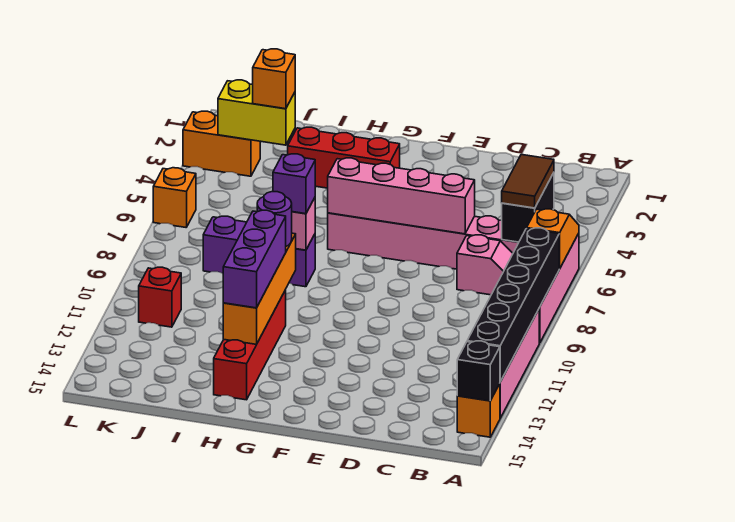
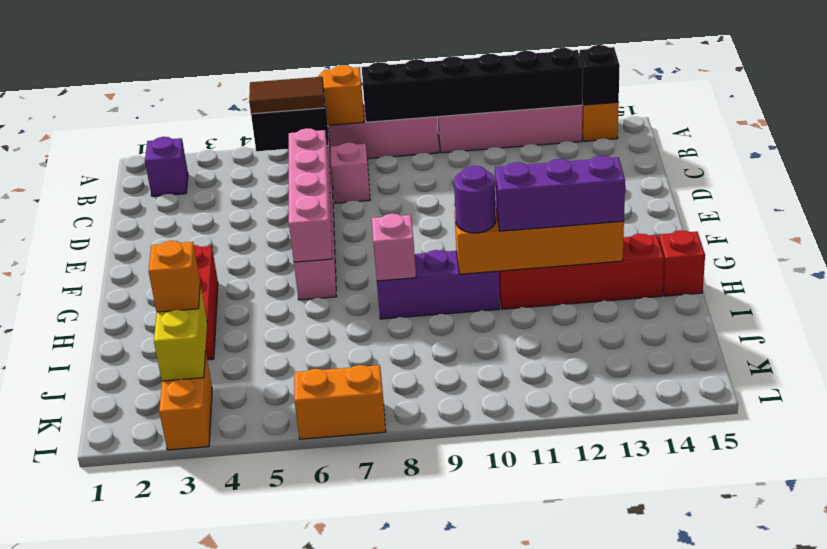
purple brick H8:J8 level 1 -> purple brick H8:H10 level 1
purple brick H8 level 3 -> purple brick B2 level 1
red brick K11 level 1 -> red brick H15 level 1
orange brick L6 level 1 -> orange brick L6:L7 level 1

